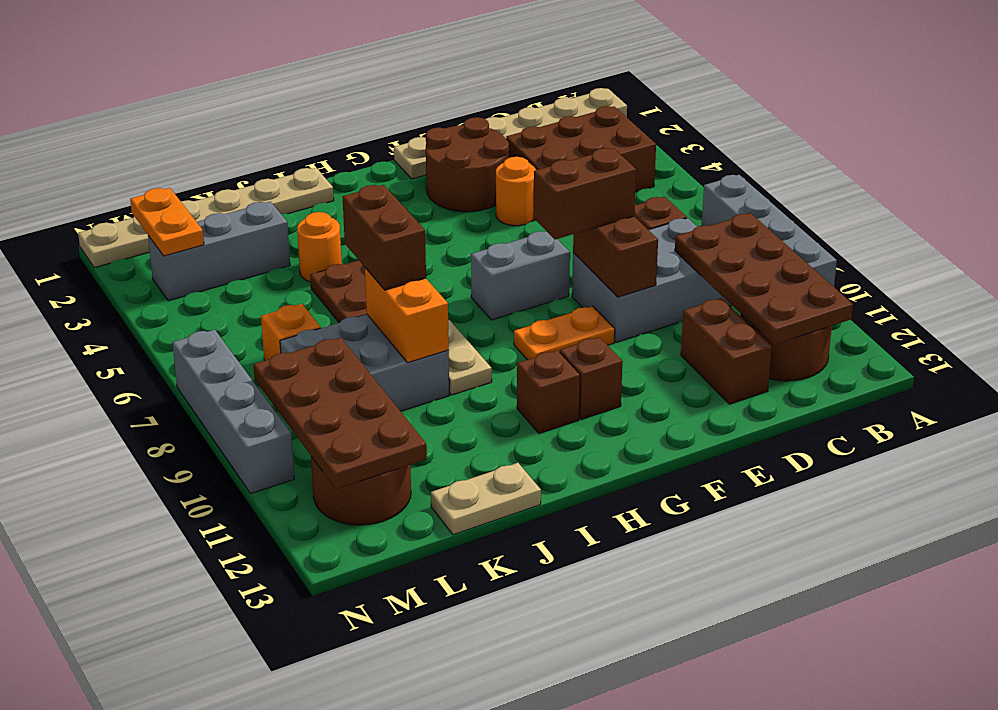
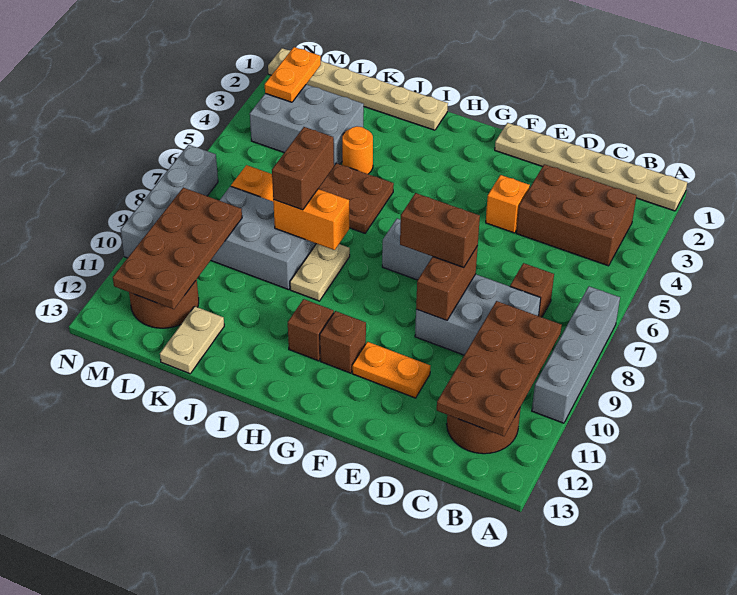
brown brick D11:D12 level 1 -> none
brown round brick E2:F3 level 1 -> none
orange round brick E4 level 1 -> orange brick E4 level 1
orange plate F9:G9 level 1 -> orange plate E11:F11 level 1
orange brick J8:J9 level 2 -> orange brick I8:J8 level 2
tan plate J13:K13 level 1 -> tan plate K12:K13 level 1
grey brick K3:M3 level 1 -> grey brick K3:M4 level 1

